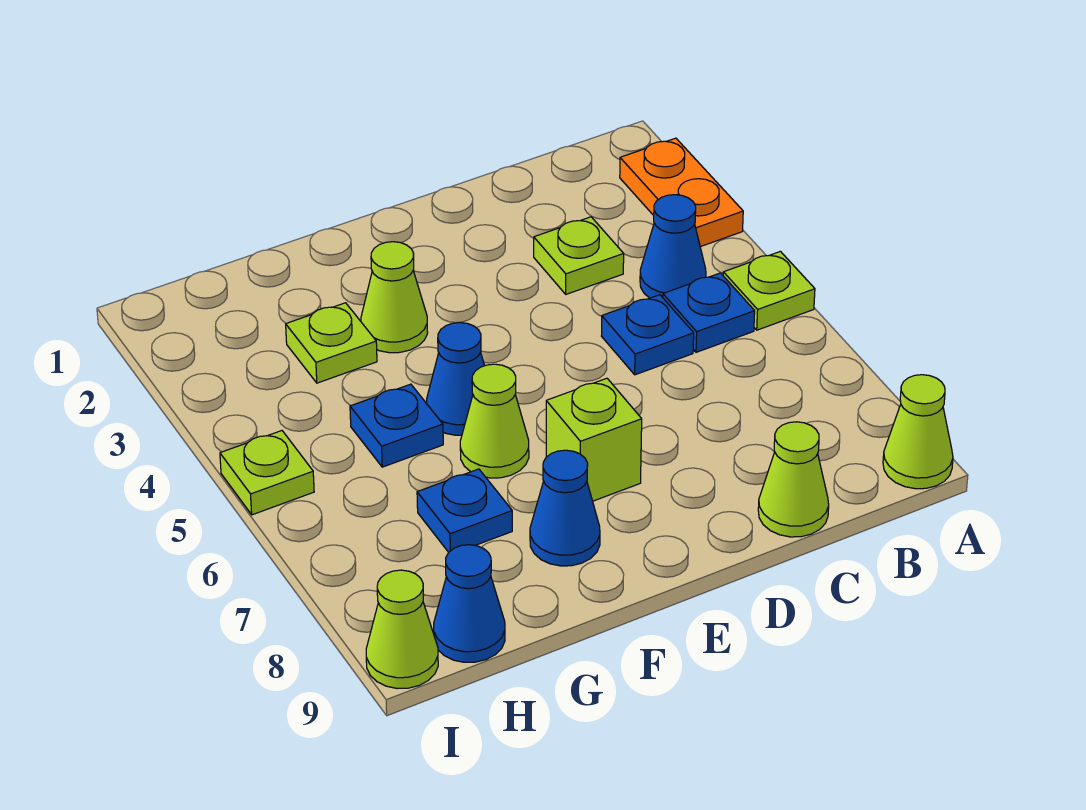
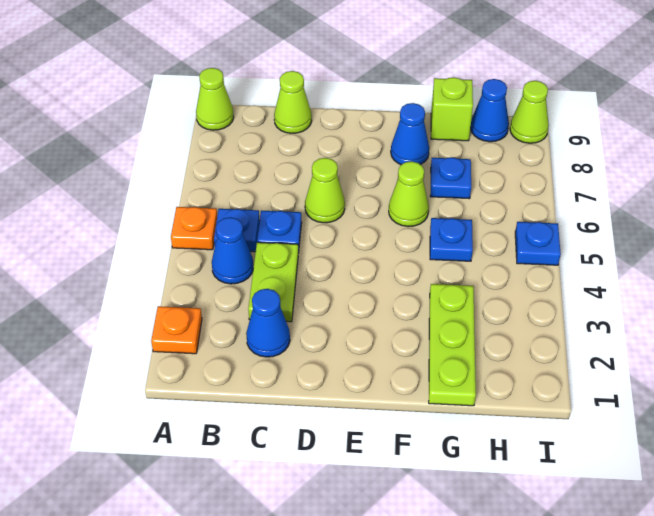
orange plate A2:A3 level 1 -> orange plate A2 level 1
lime plate A5 level 1 -> orange plate A5 level 1
lime plate C3 level 1 -> lime plate C3:C4 level 1
lime brick E7 level 1 -> lime brick G9 level 1
lime cone F3 level 1 -> lime cone D6 level 1
blue cone F5 level 1 -> blue cone C2 level 1
lime plate G3 level 1 -> lime plate G1:G3 level 1
lime plate I5 level 1 -> blue plate I5 level 1

